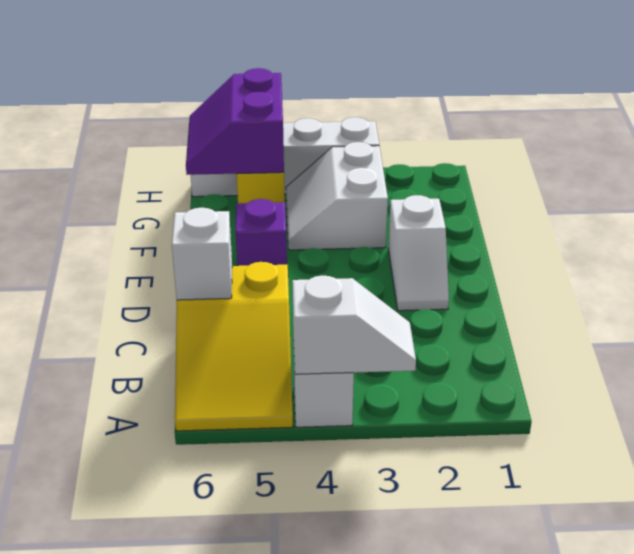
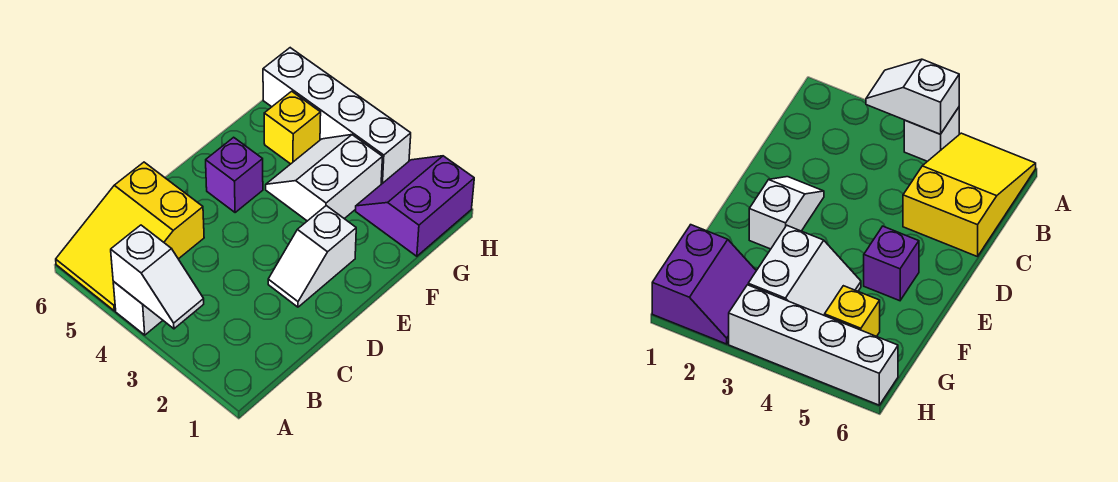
white brick C6 level 2 -> none
purple slope G5:H6 level 2 top 5 -> purple slope G1:H2 level 1 top 1

